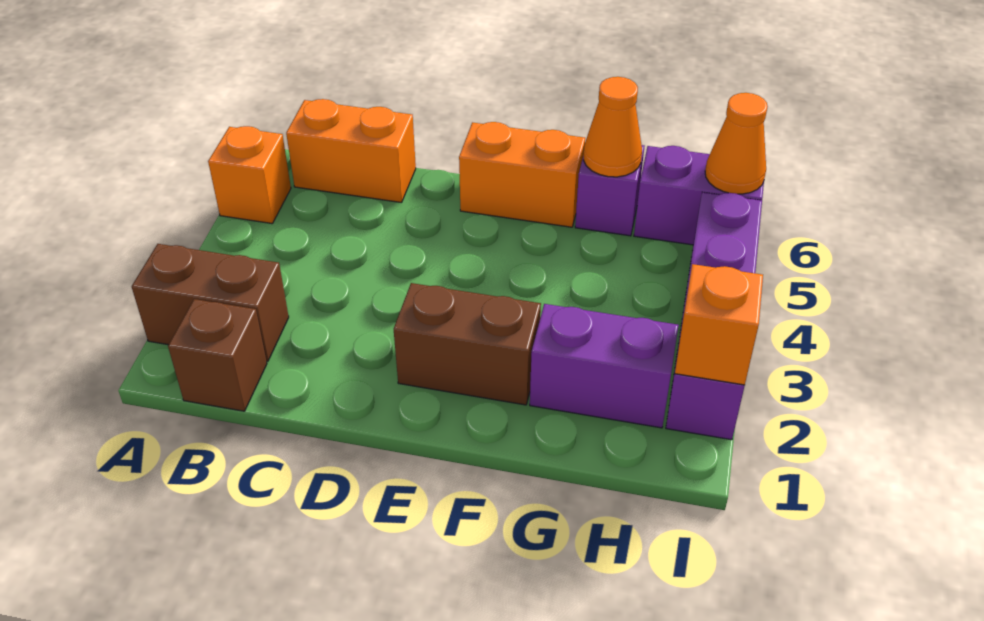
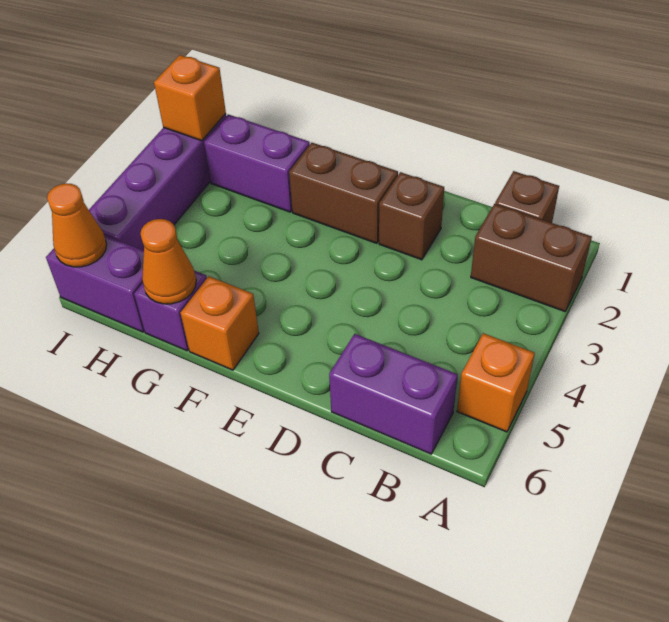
orange brick B6:C6 level 1 -> purple brick B6:C6 level 1
none -> brown brick D2 level 1
orange brick E6:F6 level 1 -> orange brick F6 level 1

